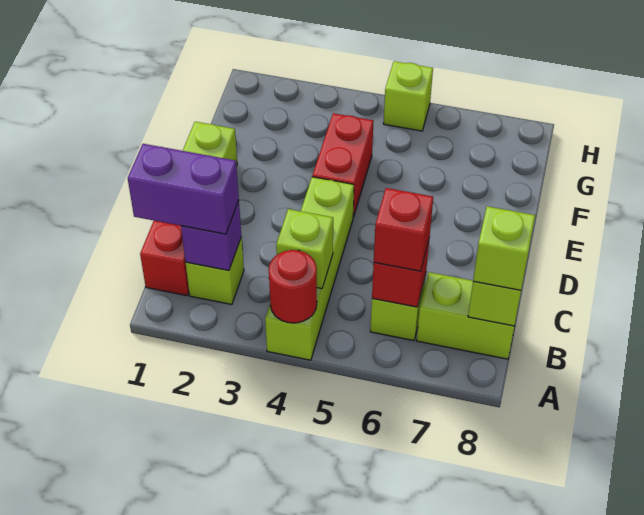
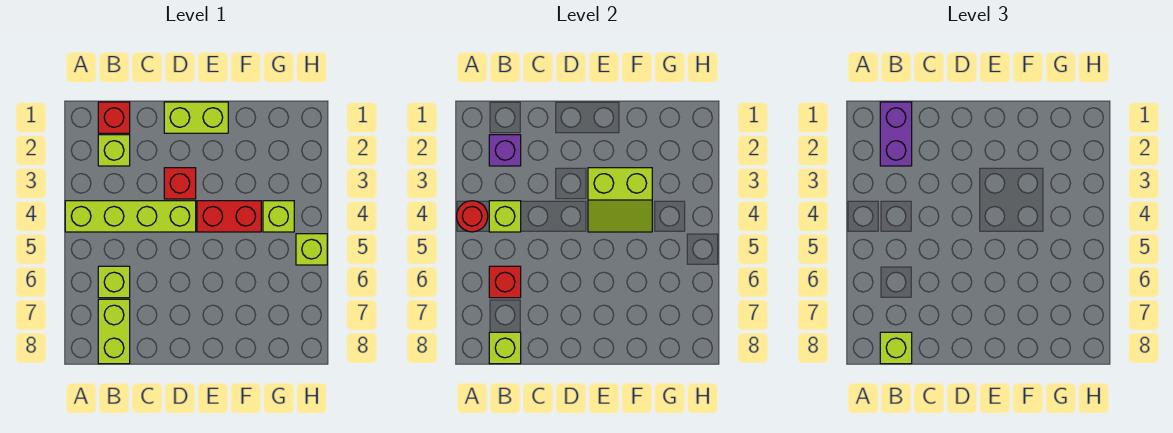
red brick B6 level 3 -> red brick D3 level 1
none -> lime slope E3:F4 level 2 top 3
none -> lime brick G4 level 1

